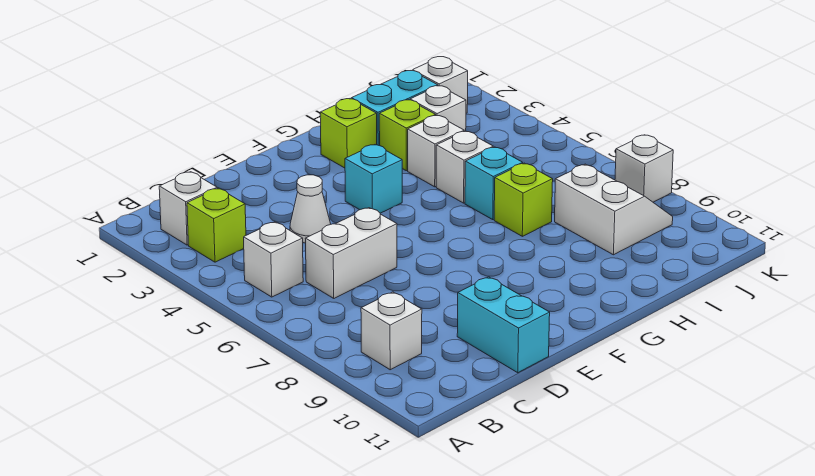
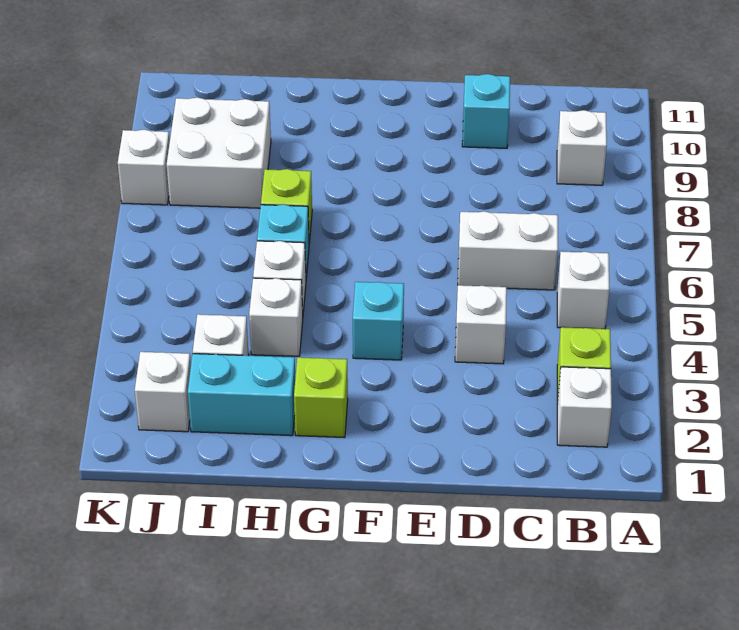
white cone D4 level 1 -> white brick D4 level 1
cyan brick D10:D11 level 1 -> cyan brick D10 level 1
lime brick H3 level 1 -> none
white slope I8:J9 level 1 top I -> white brick I8:J9 level 1

